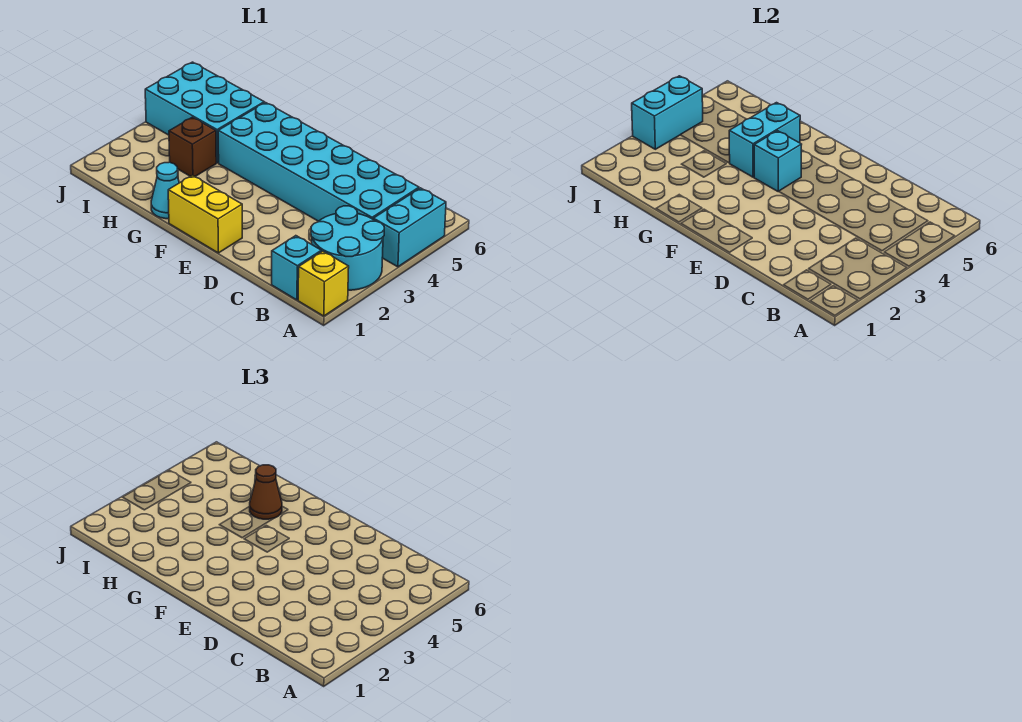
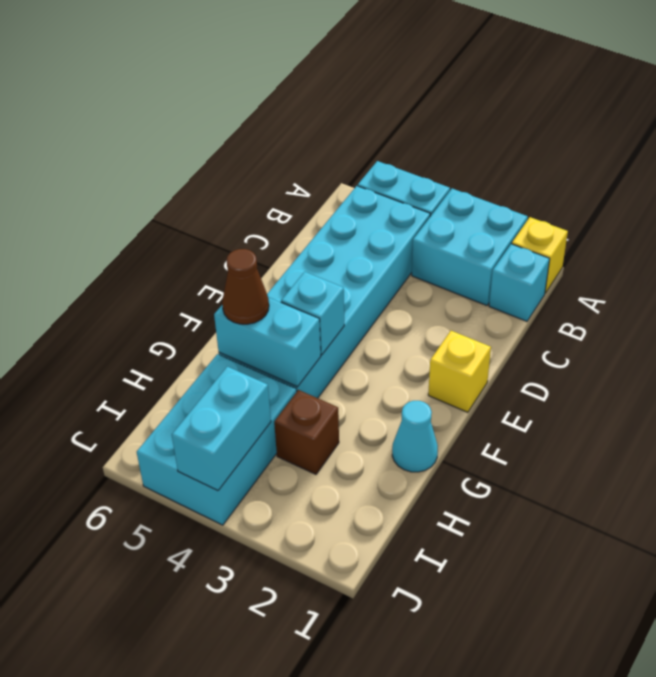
cyan round brick A2:B3 level 1 -> cyan brick A2:B3 level 1
yellow brick E1:F1 level 1 -> yellow brick E1 level 1
cyan brick J3:J4 level 2 -> cyan brick I4:J4 level 2

